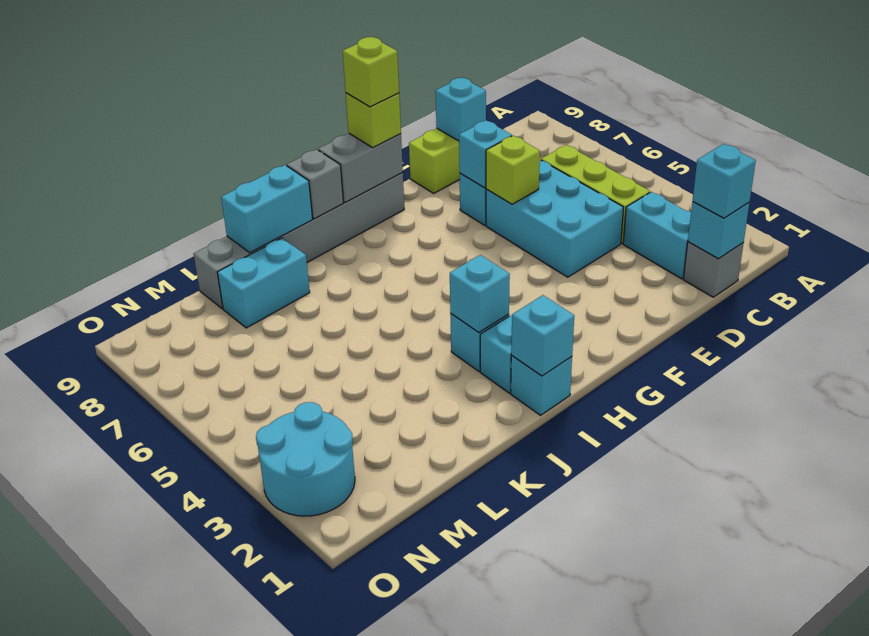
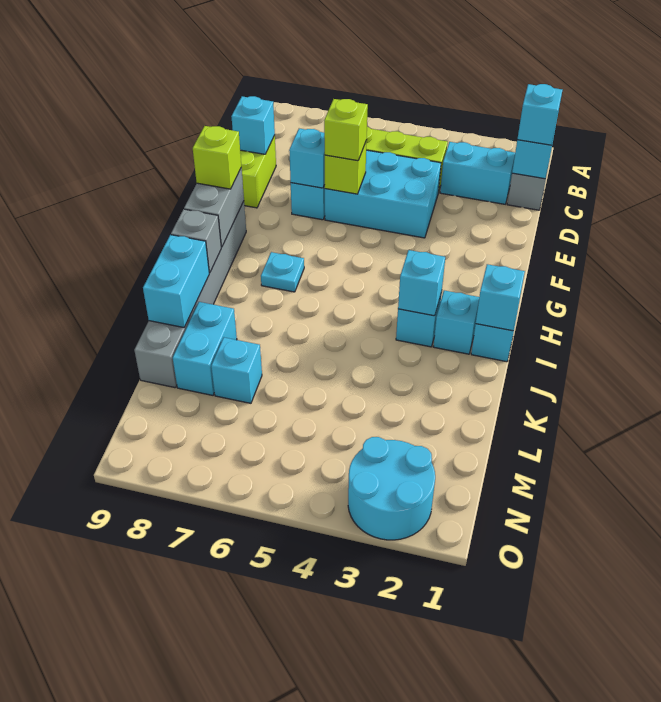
lime brick G9 level 4 -> lime brick E6 level 3
none -> cyan plate H7 level 1
none -> cyan brick L7 level 1

